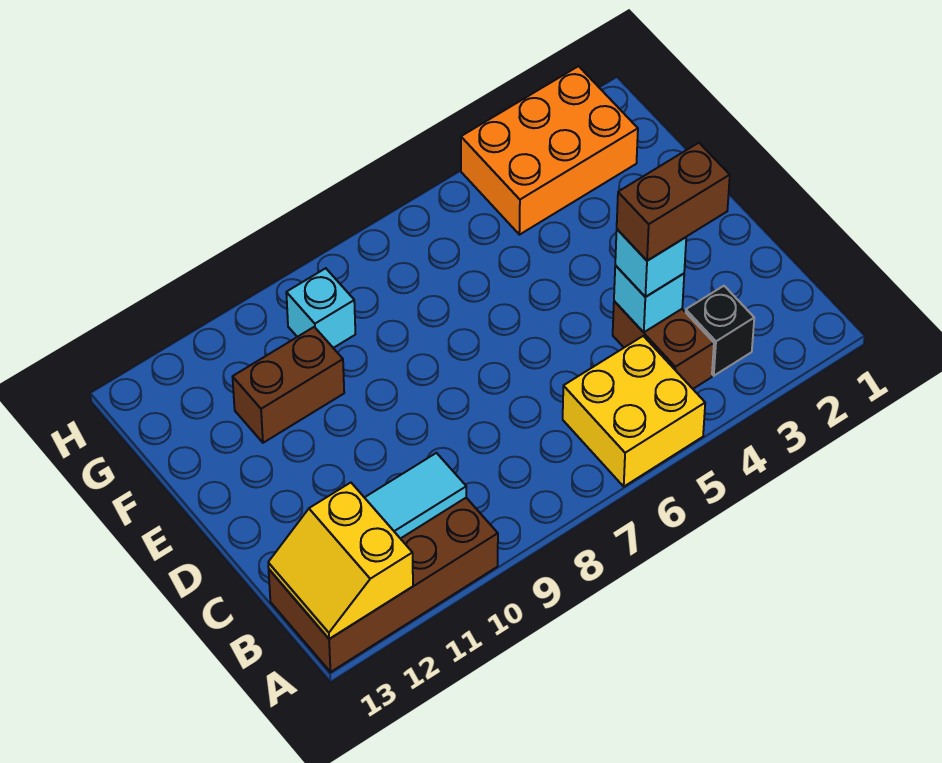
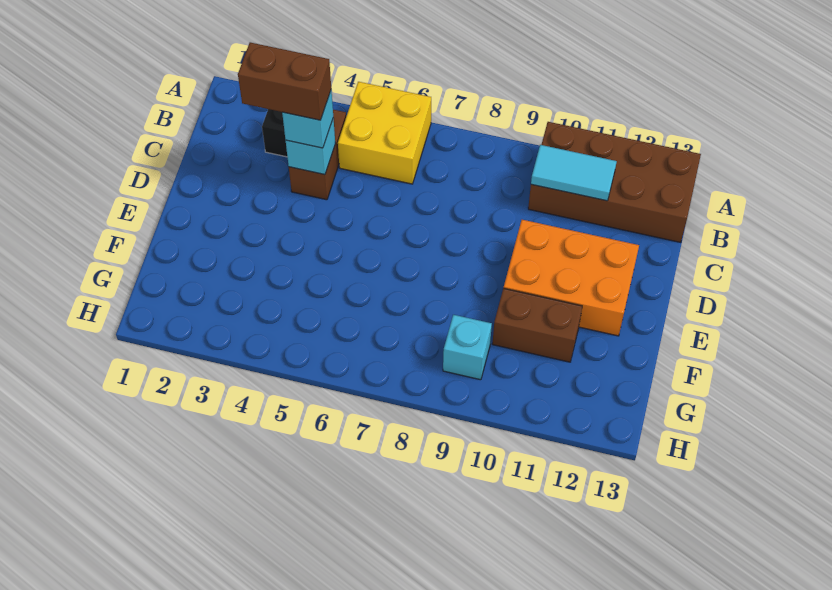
yellow slope A12:B13 level 2 top 12 -> none
orange brick G2:H4 level 1 -> orange brick D10:E12 level 1

